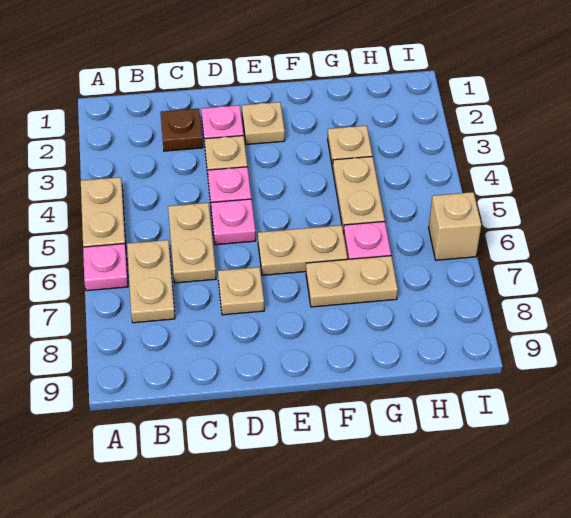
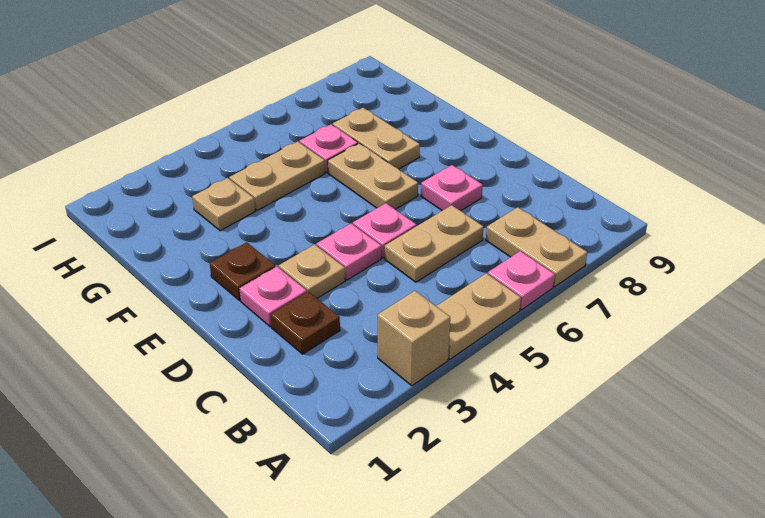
tan plate B6:B7 level 1 -> tan plate A7:B7 level 1
tan plate D7 level 1 -> pink plate D7 level 1
tan plate E2 level 1 -> brown plate E2 level 1
tan brick I6 level 1 -> tan brick A3 level 1

